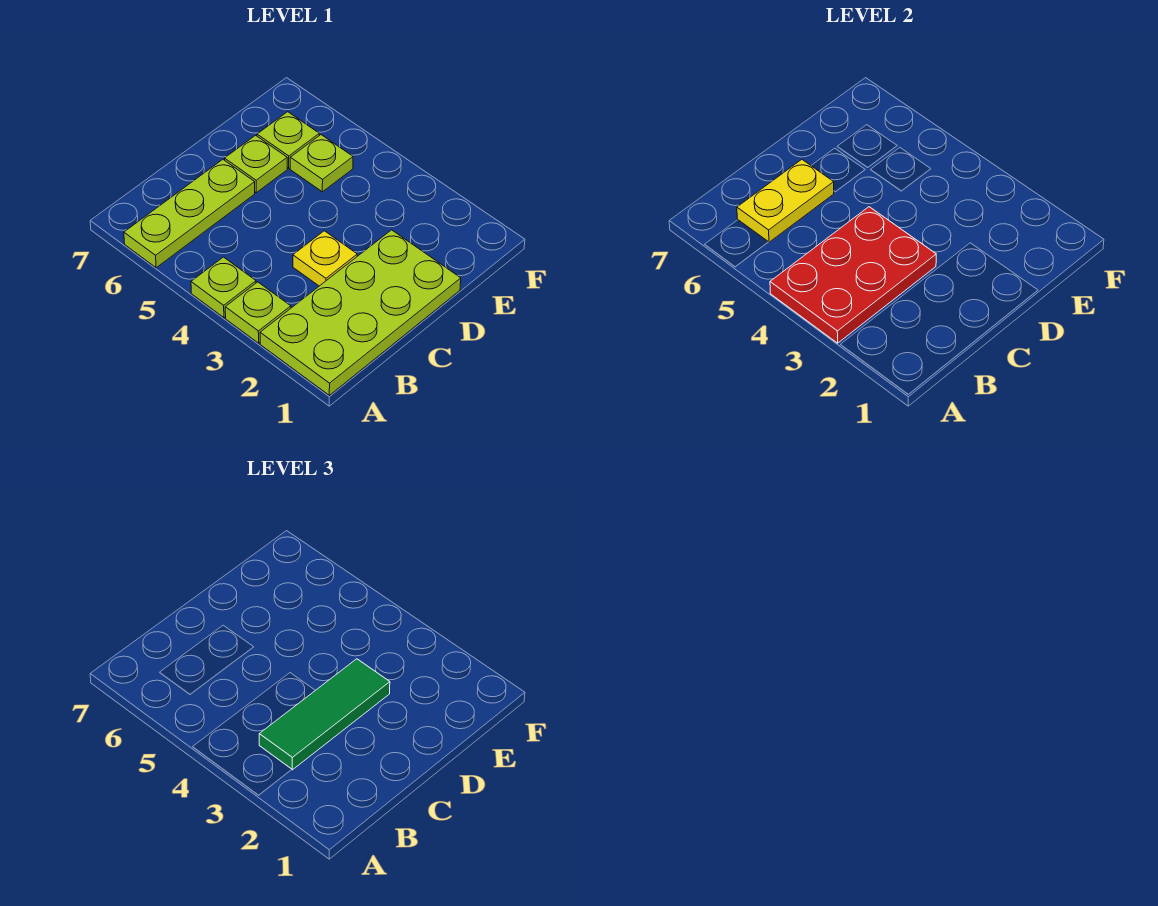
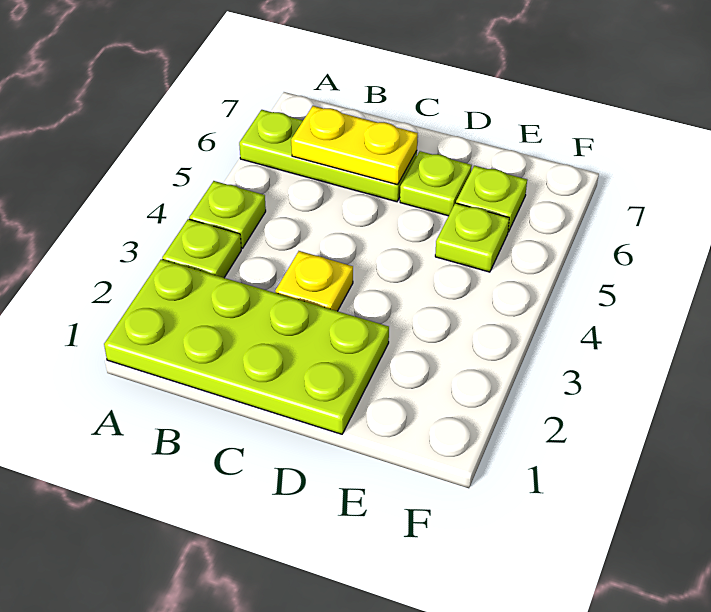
red plate A3:C4 level 2 -> none
green tile B3:D3 level 3 -> none

